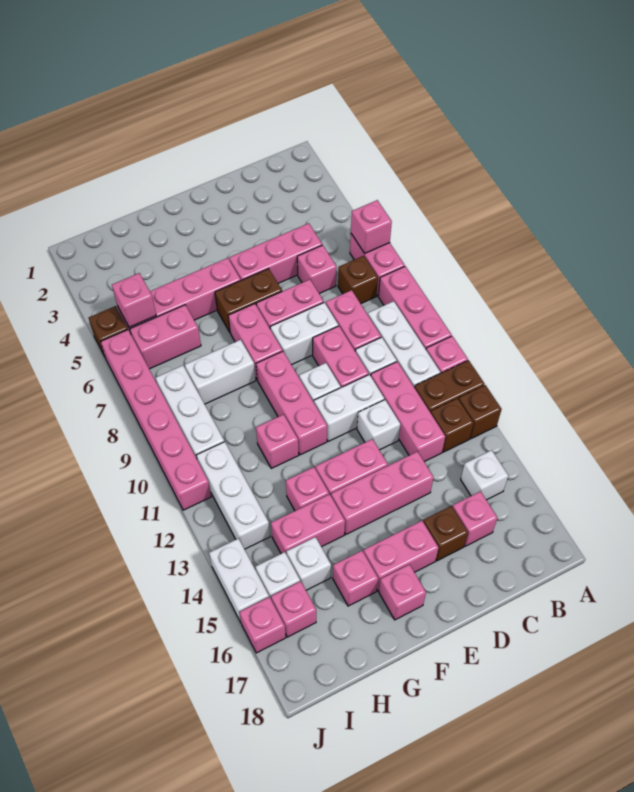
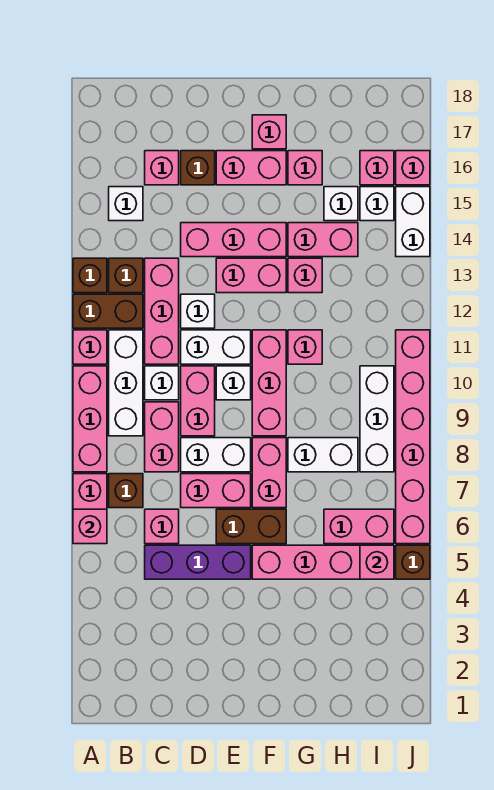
pink brick C5:E5 level 1 -> purple brick C5:E5 level 1
white brick I11:I13 level 1 -> none

